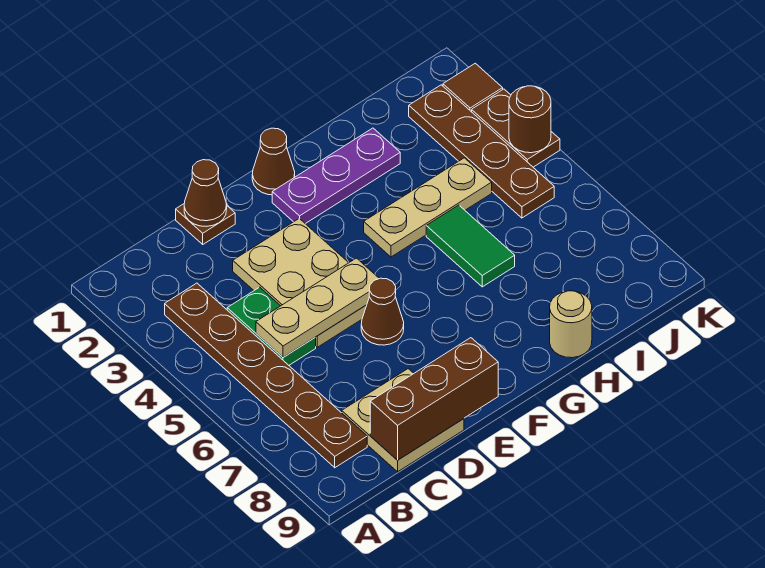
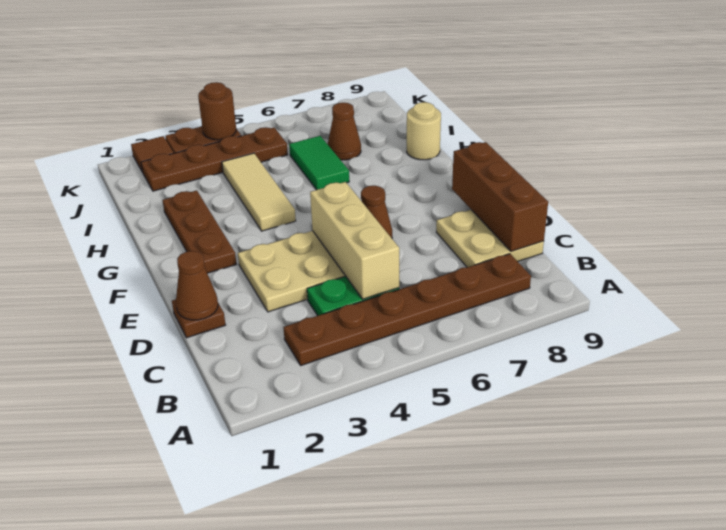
tan plate C5:E5 level 2 -> tan brick C5:E5 level 2
brown cone F1 level 1 -> brown cone I7 level 1
purple plate F2:H2 level 1 -> brown plate F2:H2 level 1
tan plate G4:I4 level 1 -> tan tile G4:I4 level 1
green tile H5:H6 level 1 -> green tile H6:I6 level 1

